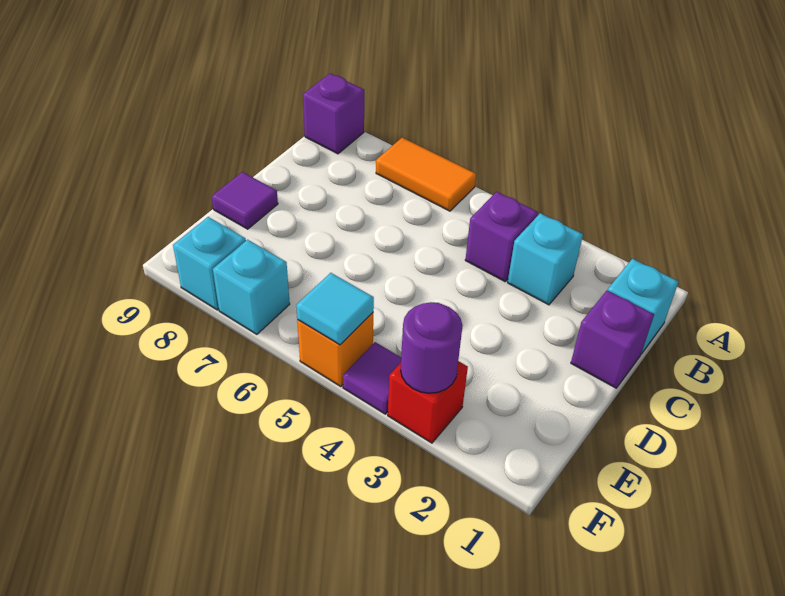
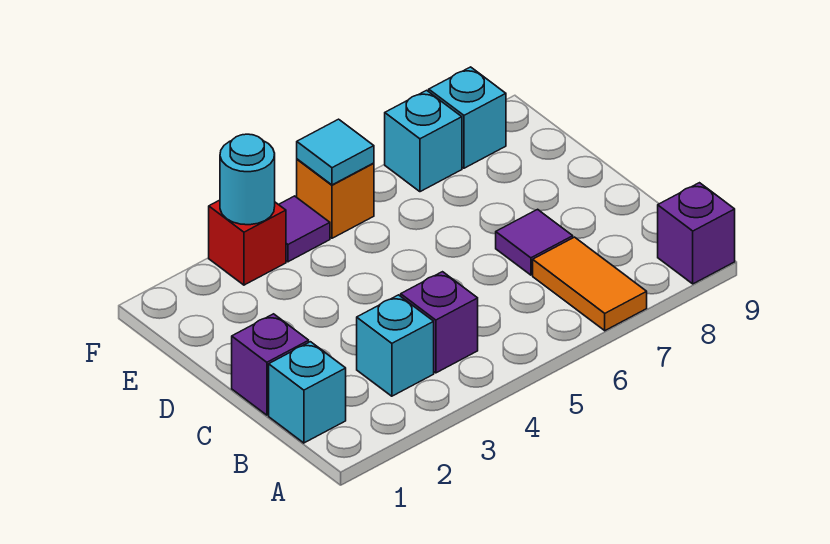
orange tile A6:A7 level 1 -> orange tile A7:B7 level 1
purple tile D9 level 1 -> purple tile C7 level 1
purple round brick F3 level 2 -> cyan round brick F3 level 2

